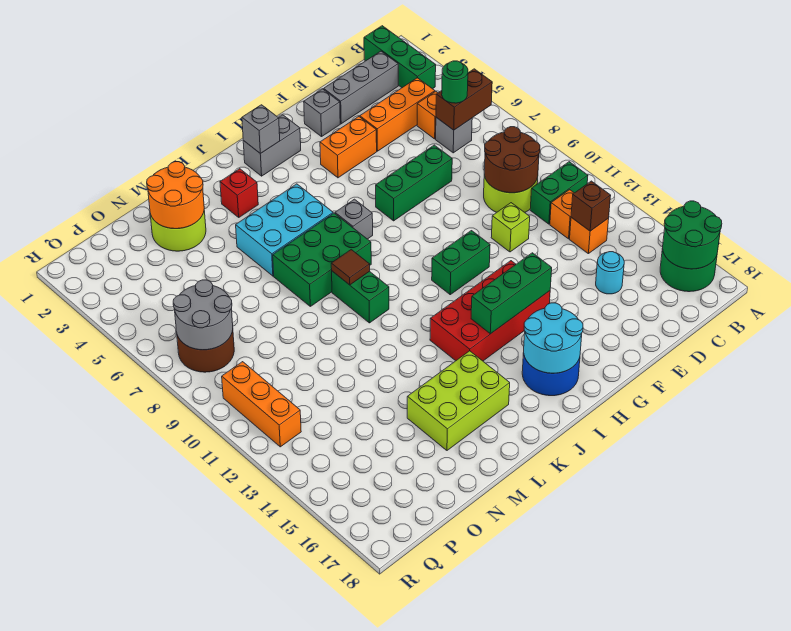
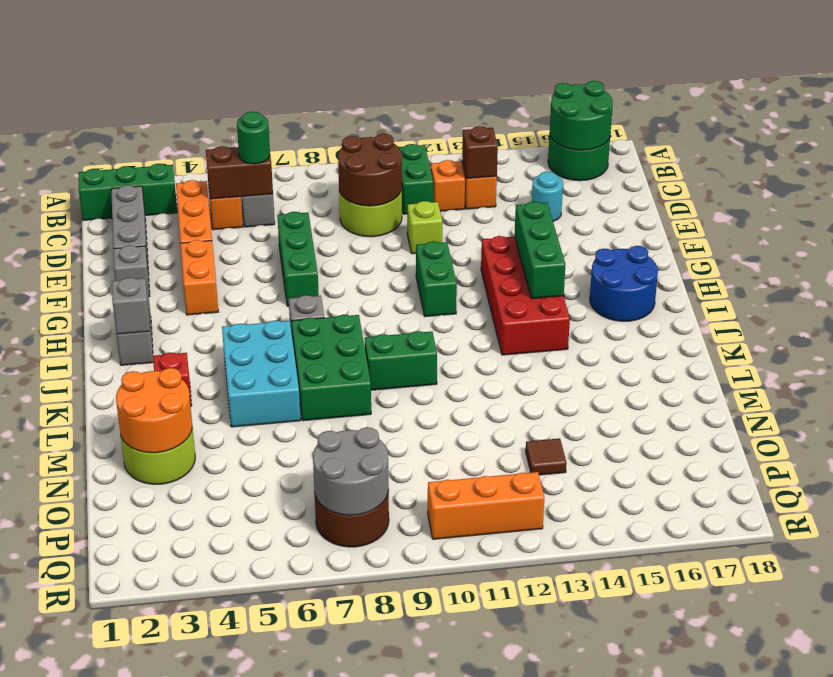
brown brick B6:C6 level 2 -> brown brick C5:C6 level 2
cyan round brick H16:I17 level 2 -> none
brown tile K9 level 2 -> brown tile O13 level 1
lime brick K15:M16 level 1 -> none

